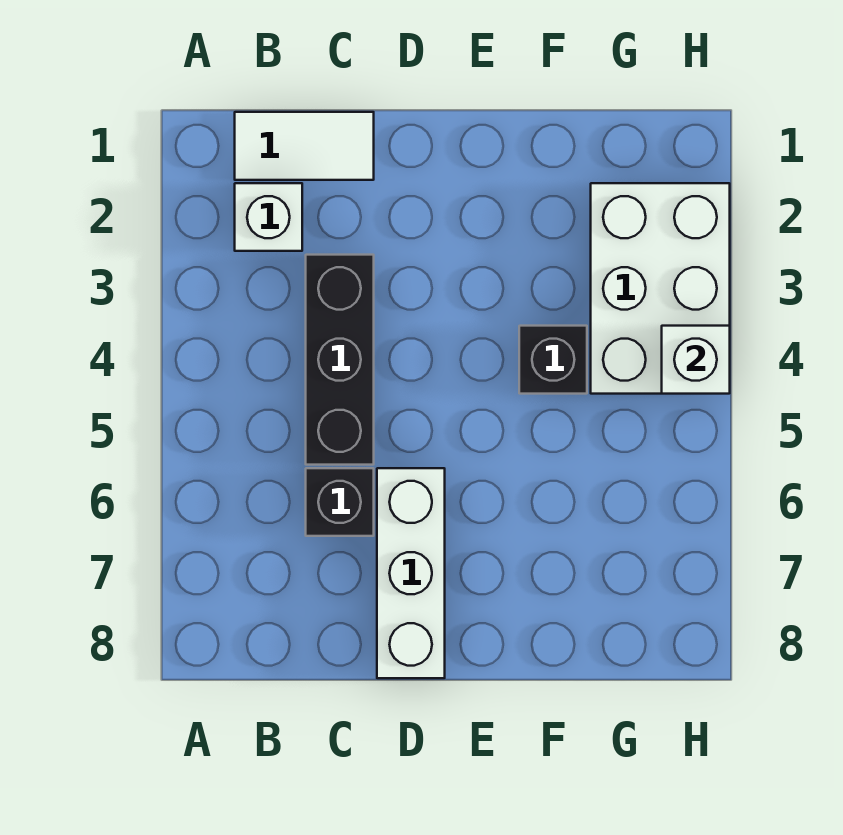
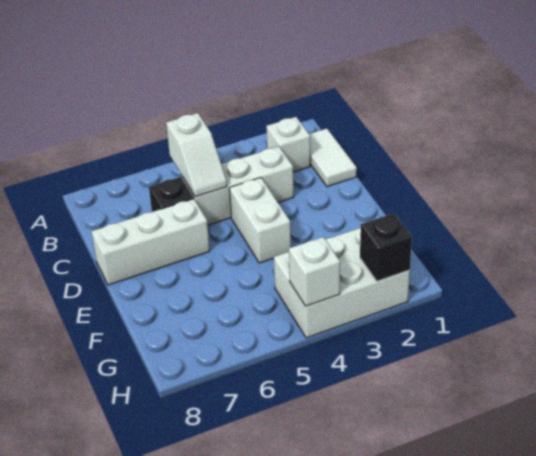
none -> white slope B5:C5 level 2 top B
black brick C3:C5 level 1 -> white brick C3:C5 level 1
none -> white brick D4:E4 level 1
black brick F4 level 1 -> black brick H2 level 2

